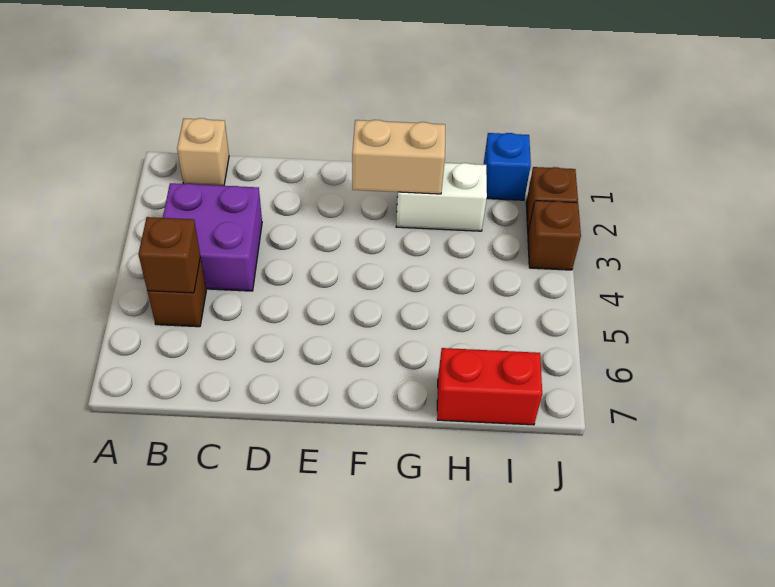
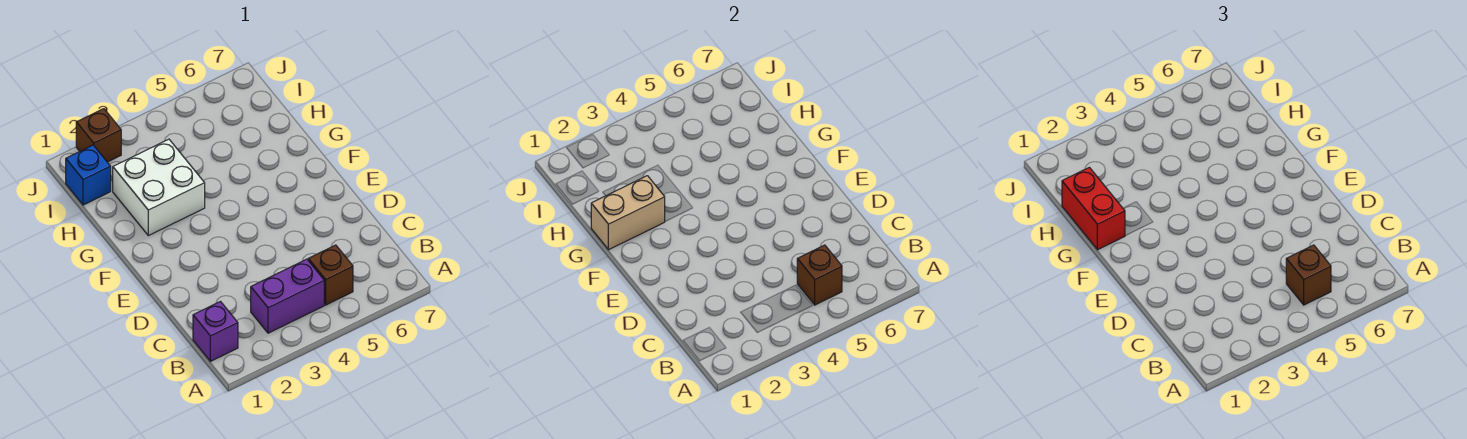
tan brick B1 level 1 -> purple brick B1 level 1
purple brick B3:C4 level 1 -> purple brick B3:B4 level 1
tan brick F2:G2 level 2 -> tan brick G1:G2 level 2
white brick G2:H2 level 1 -> white brick G2:H3 level 1
red brick H7:I7 level 1 -> red brick G1:H1 level 3
brown brick J3 level 1 -> brown brick B5 level 3

